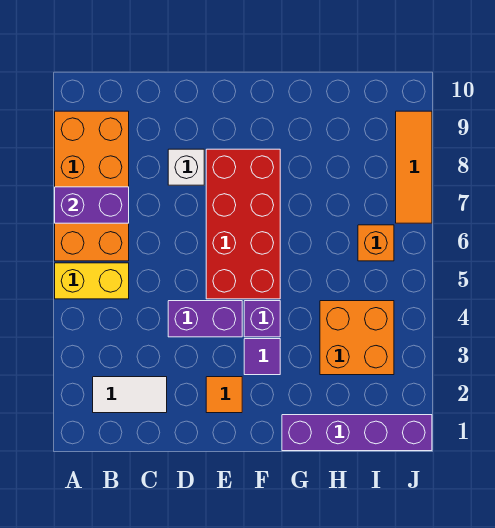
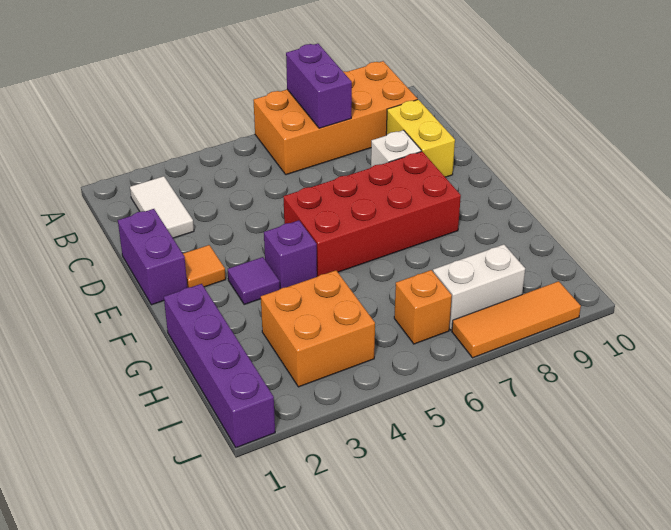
yellow brick A5:B5 level 1 -> yellow brick C9:D9 level 1
purple brick D4:E4 level 1 -> purple brick D1:E1 level 1
none -> white brick I7:I8 level 1

